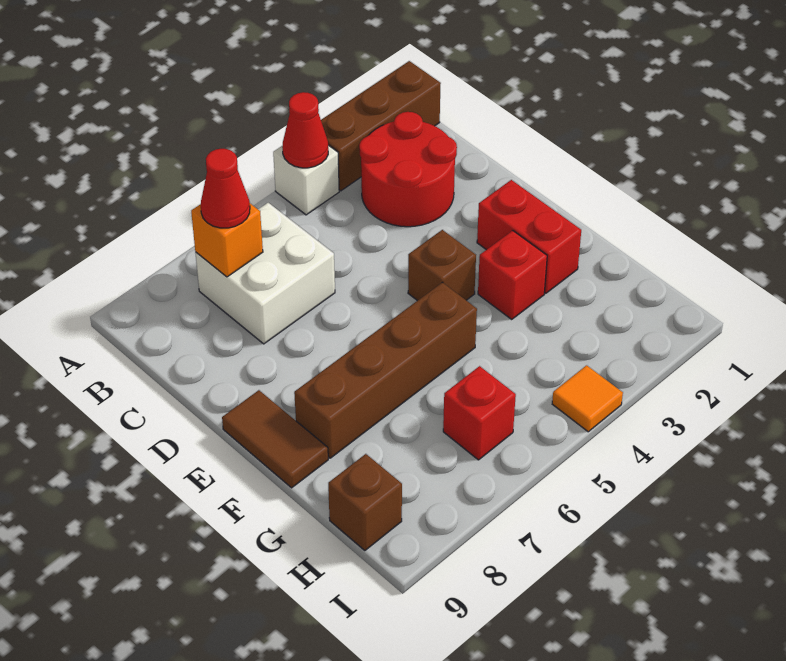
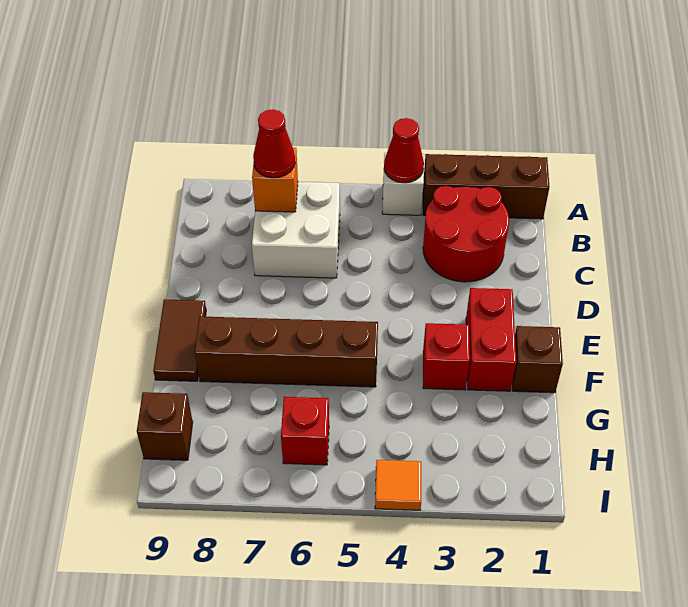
brown brick E4 level 1 -> brown brick F1 level 1

